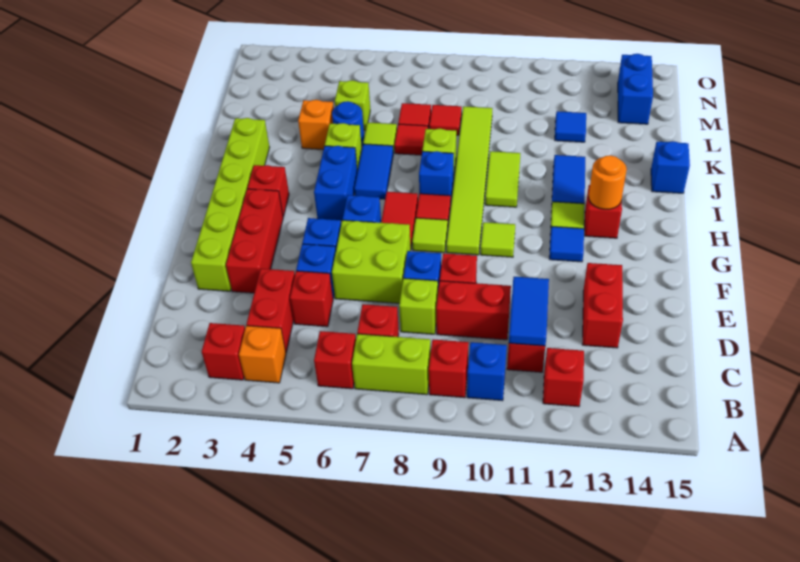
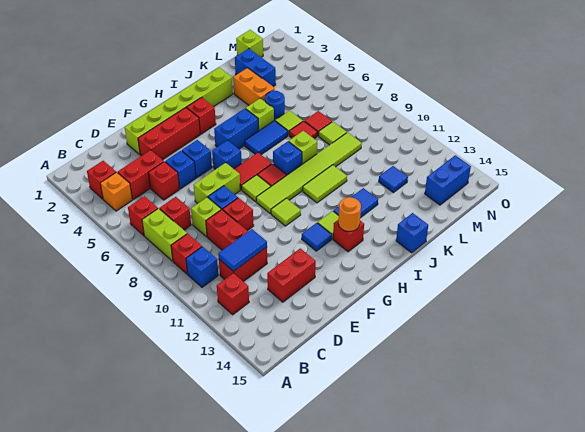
lime brick E6:F7 level 1 -> lime brick E7:F7 level 1
orange brick K4 level 1 -> orange brick K3:K4 level 1
none -> blue brick L2:L3 level 1
lime brick L5 level 1 -> lime brick M1 level 1
red tile L8 level 1 -> lime tile L8 level 1

